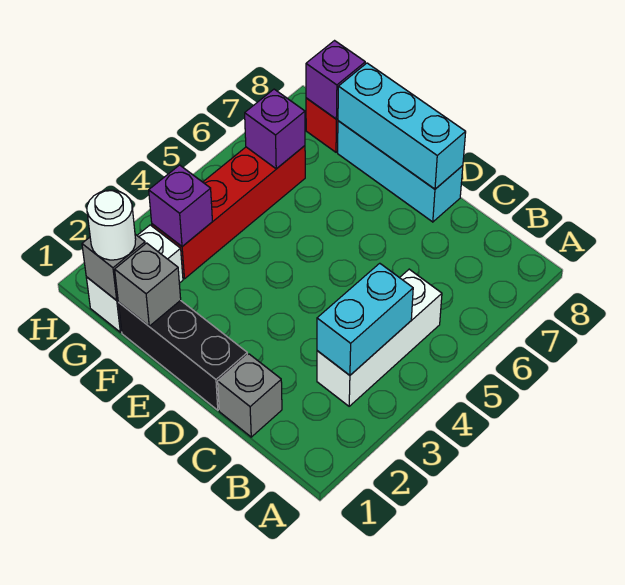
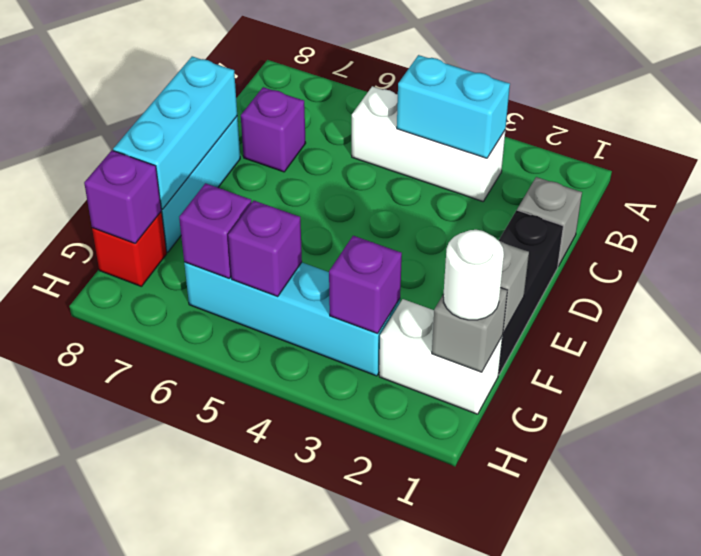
none -> purple brick C7 level 1
red brick G3:G6 level 1 -> cyan brick G3:G6 level 1
none -> purple brick G5 level 2

